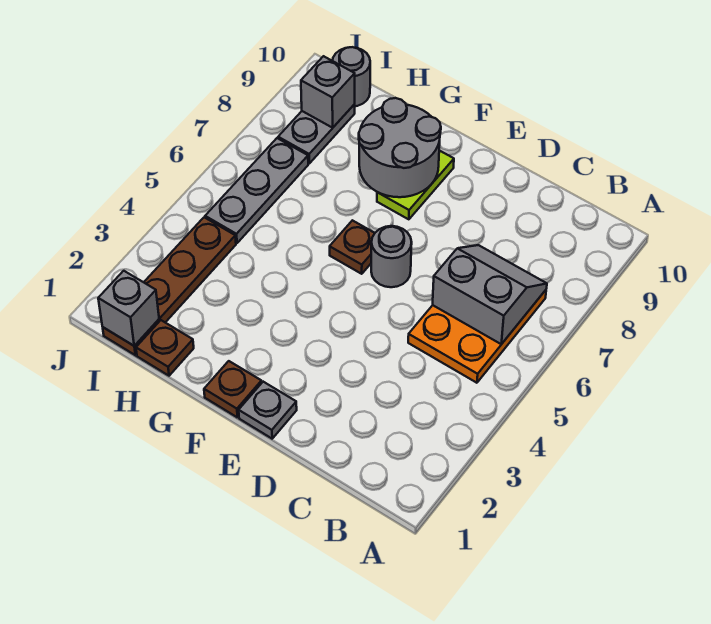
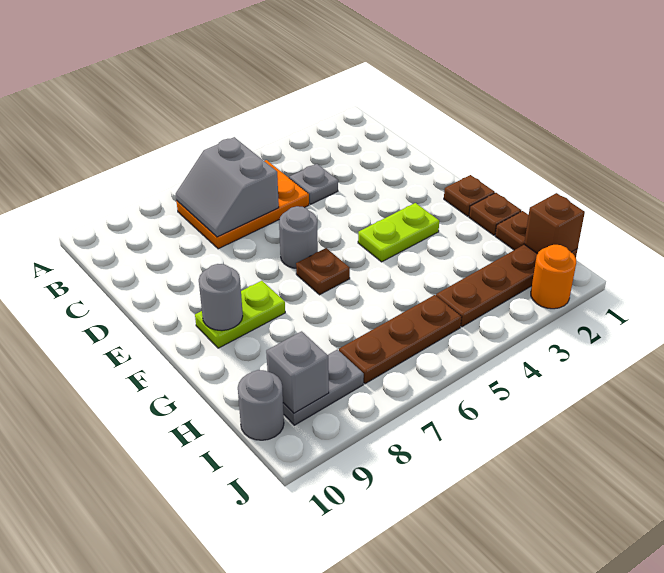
grey plate E1 level 1 -> grey plate C4 level 1
none -> lime plate F3:F4 level 1
grey round brick F8:G9 level 2 -> grey round brick F9 level 2
none -> brown plate G1 level 1
grey brick I1 level 2 -> brown brick I1 level 2
grey plate I5:I7 level 1 -> brown plate I5:I7 level 1
none -> orange round brick J2 level 1

